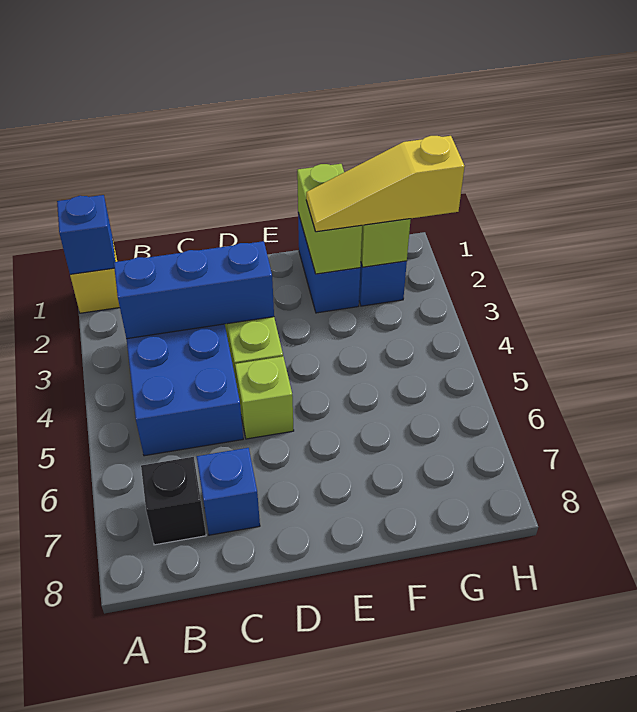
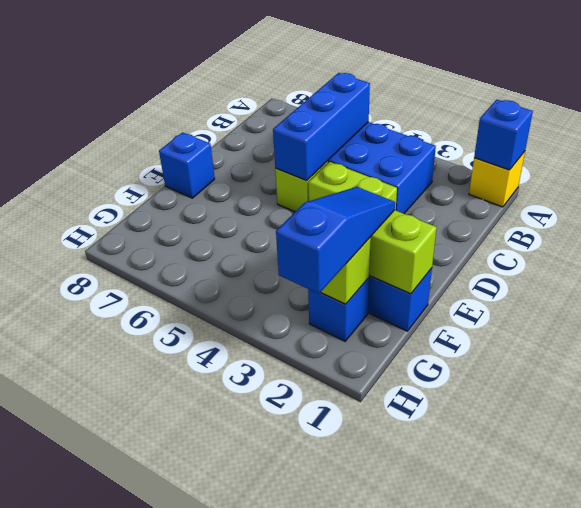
blue brick B3:D3 level 2 -> blue brick B5:D5 level 2
black brick B7 level 1 -> none
blue brick C7 level 1 -> blue brick E8 level 1
yellow slope F2:H2 level 3 top H -> blue slope F2:H2 level 3 top H

